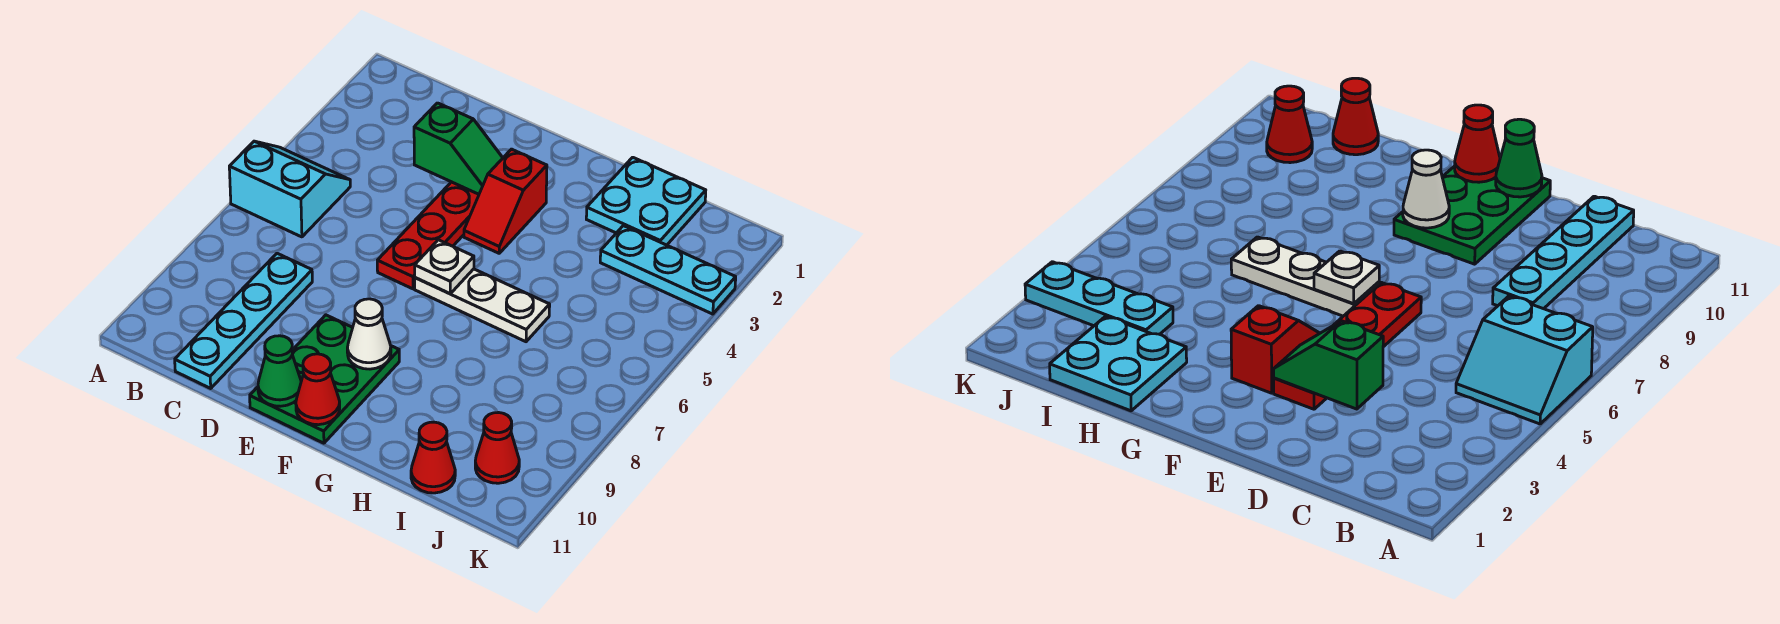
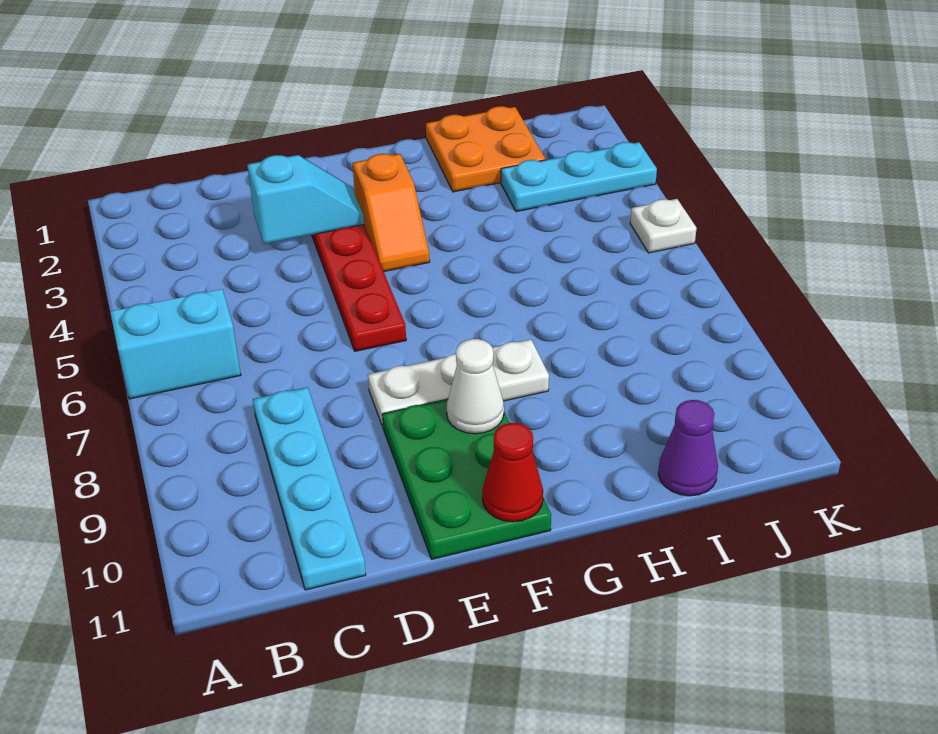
green slope D3:E3 level 2 top D -> cyan slope D3:E3 level 2 top D
green cone E11 level 2 -> none
red slope F3:F4 level 1 top 3 -> orange slope F3:F4 level 1 top 3
white plate F6:H6 level 1 -> white plate E8:G8 level 1
white plate F6 level 2 -> white plate K5 level 1
cyan plate H1:I2 level 1 -> orange plate H1:I2 level 1
red cone I11 level 1 -> purple cone I11 level 1
red cone J10 level 1 -> none

